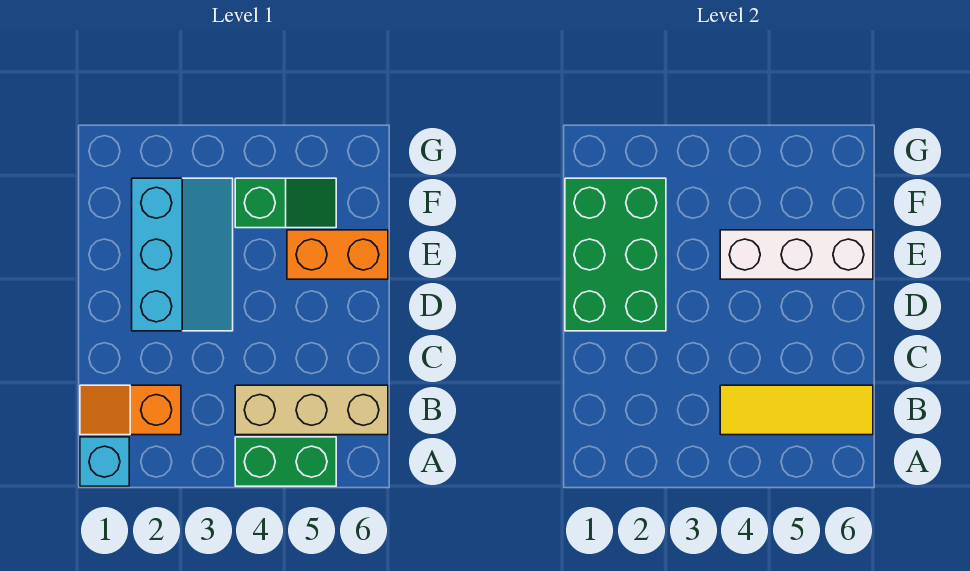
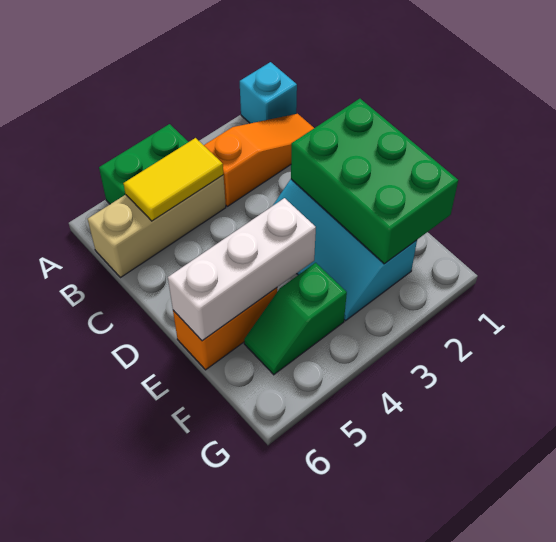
orange slope B1:B2 level 1 top 2 -> orange slope B1:B3 level 1 top 3
yellow tile B4:B6 level 2 -> yellow tile B4:B5 level 2

